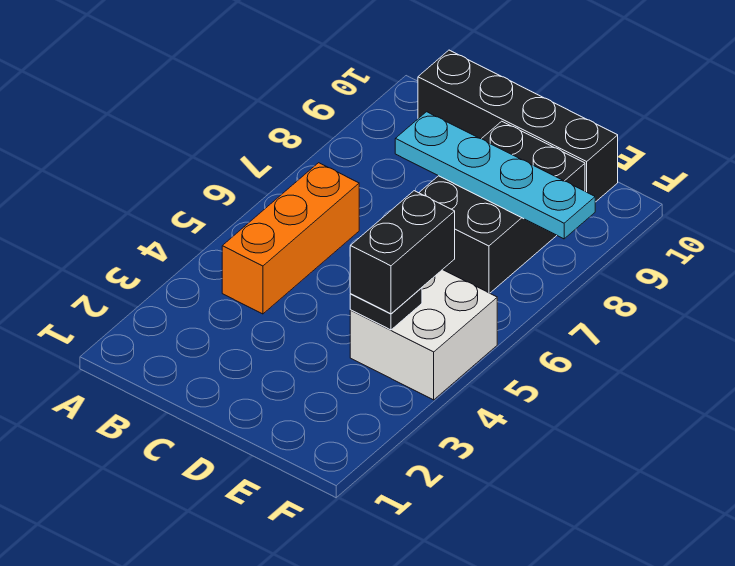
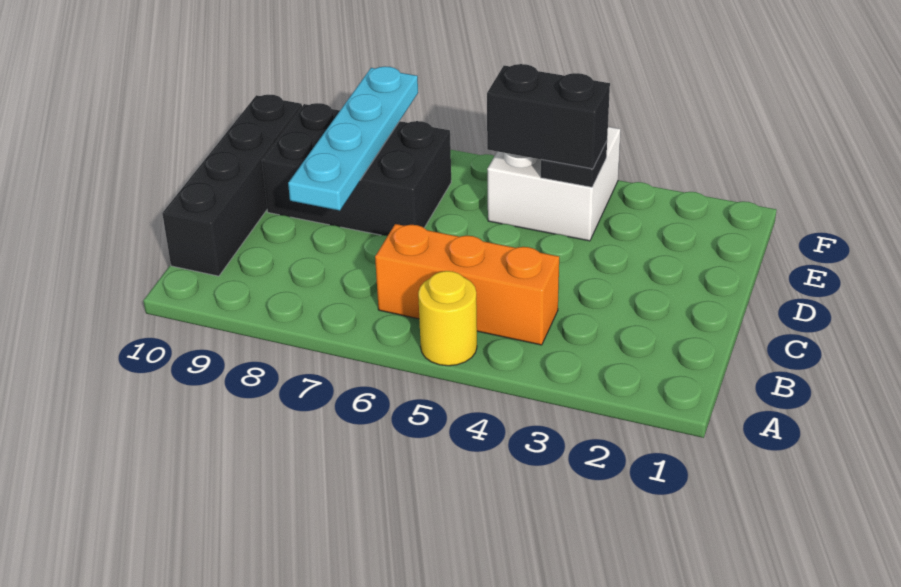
none -> yellow round brick A5 level 1

